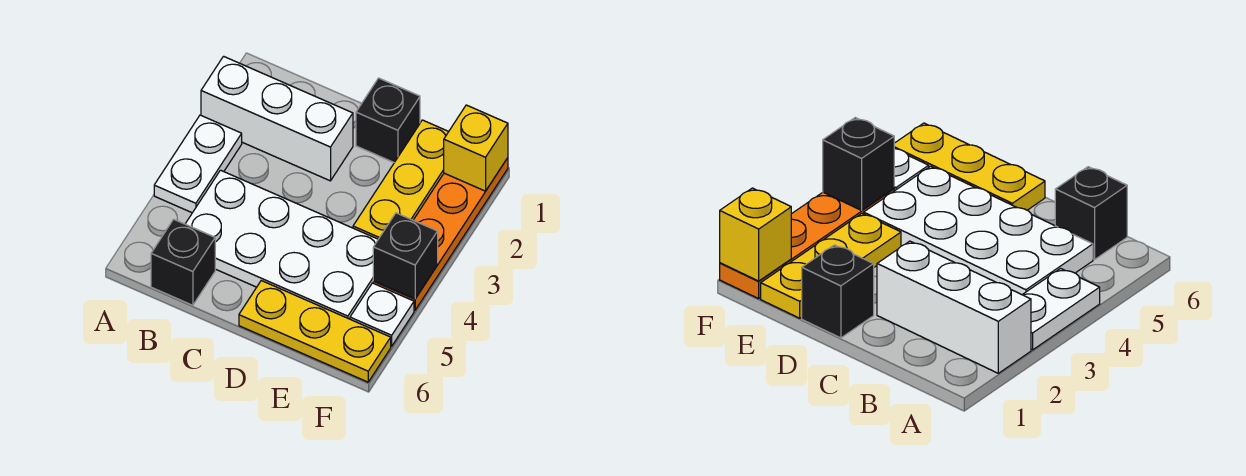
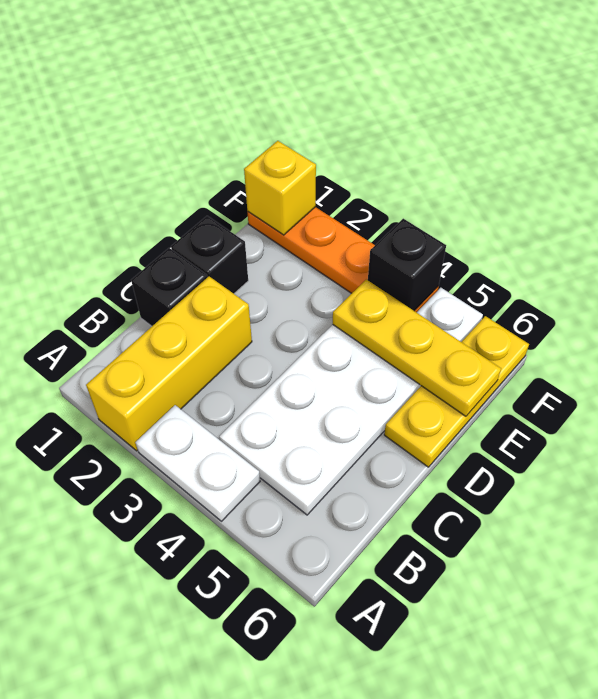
white brick A2:C2 level 1 -> yellow brick A2:C2 level 1
black brick B6 level 1 -> black brick C1 level 1
yellow plate E1:E3 level 1 -> yellow plate E4:E6 level 2

